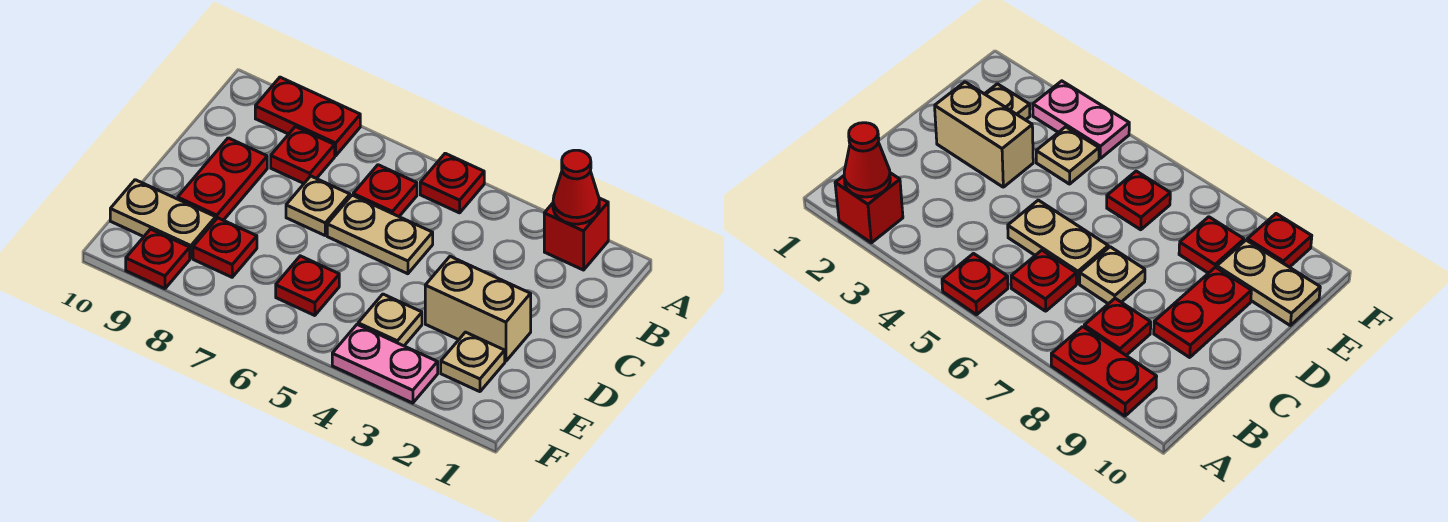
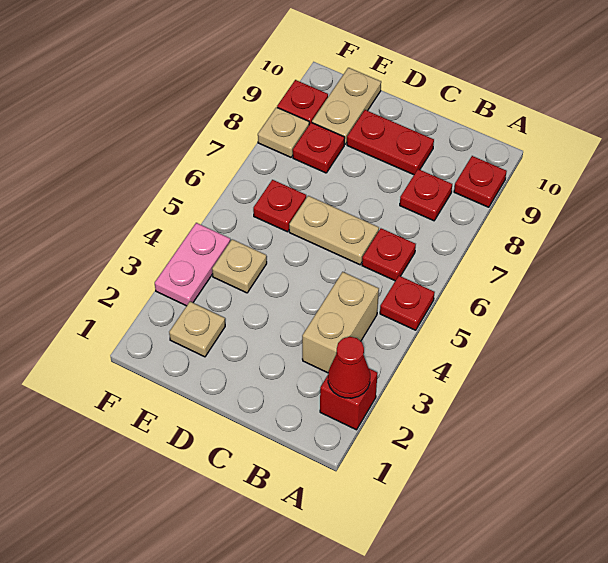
red plate A8:A9 level 1 -> red plate A9 level 1
tan plate C5:C6 level 1 -> tan plate C6:D6 level 1
tan plate C7 level 1 -> tan plate F8 level 1
tan brick D2:D3 level 1 -> tan brick B3:B4 level 1

